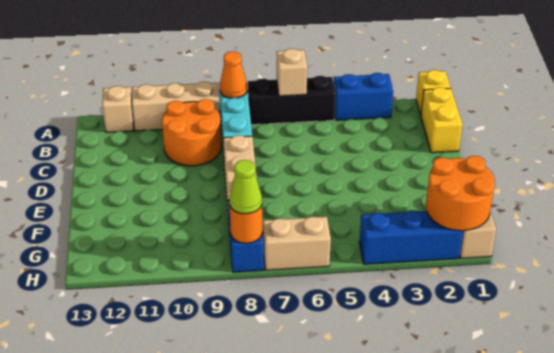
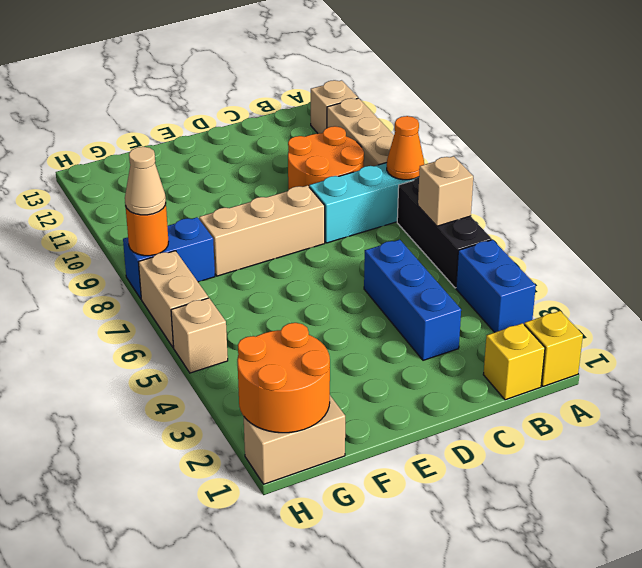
yellow brick B1:C1 level 1 -> yellow brick B1 level 1
blue brick H2:H4 level 1 -> blue brick C3:C5 level 1
none -> tan brick H5 level 1
lime cone H8 level 3 -> tan cone H8 level 3

